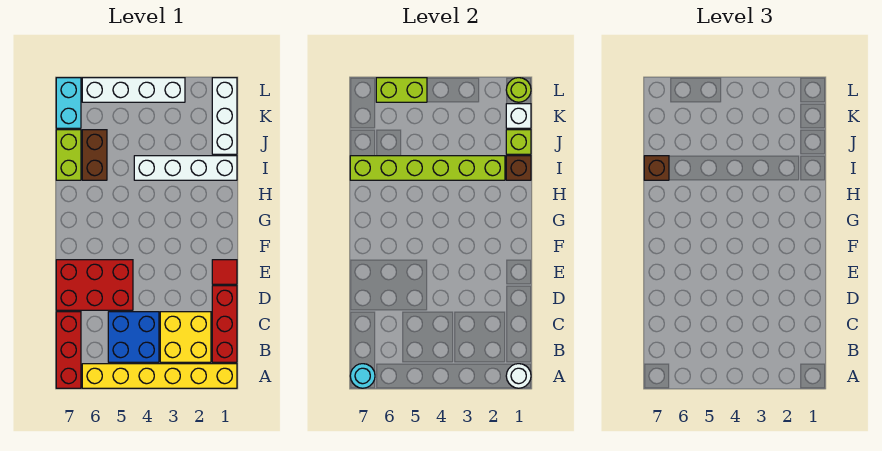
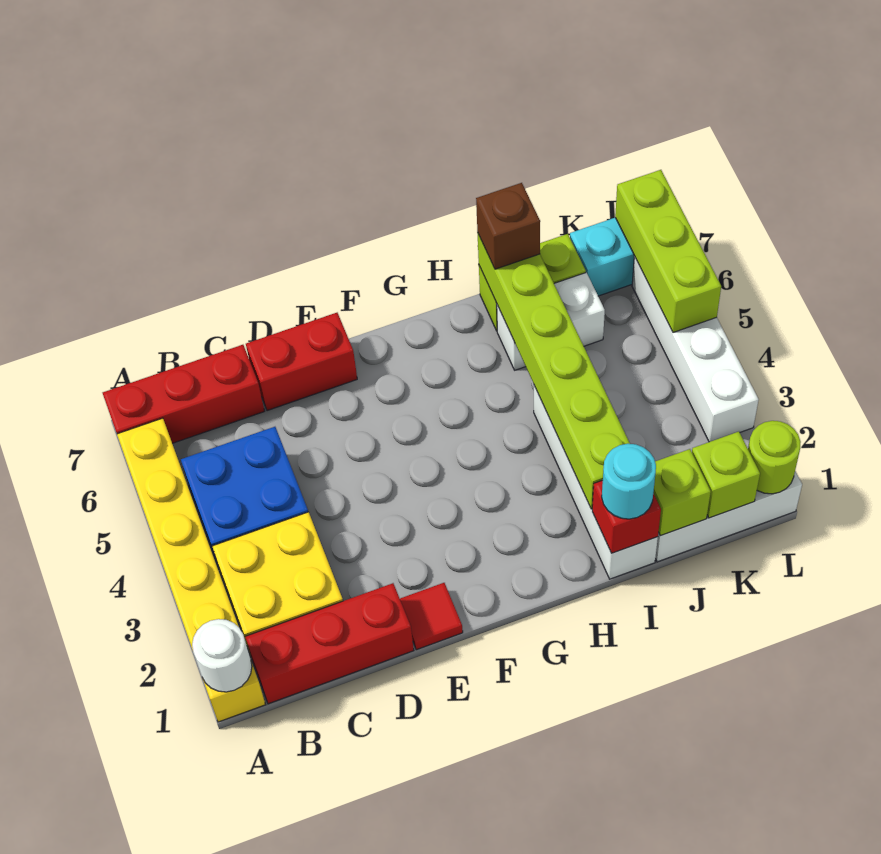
cyan round brick A7 level 2 -> cyan round brick I1 level 3
red brick D5:E7 level 1 -> red brick D7:E7 level 1
brown brick I1 level 2 -> red brick I1 level 2
brown brick I6:J6 level 1 -> white brick I6:J6 level 1
white brick K1 level 2 -> lime brick K1 level 2
lime brick L5:L6 level 2 -> lime brick L5:L7 level 2

